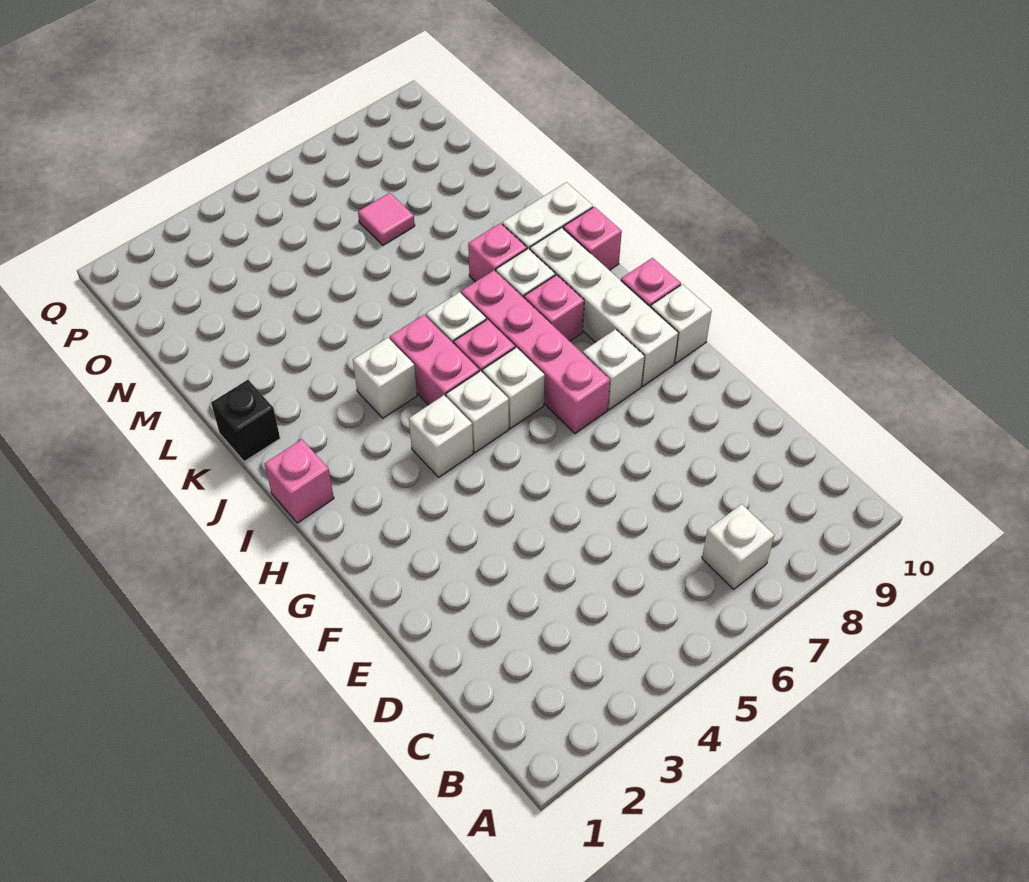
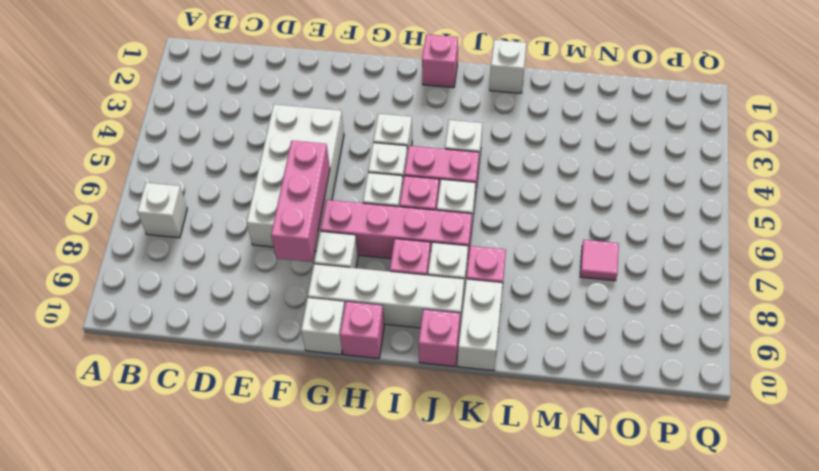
none -> white brick E4:F7 level 1
none -> pink brick F6:F8 level 2
black brick K1 level 1 -> white brick K1 level 1

